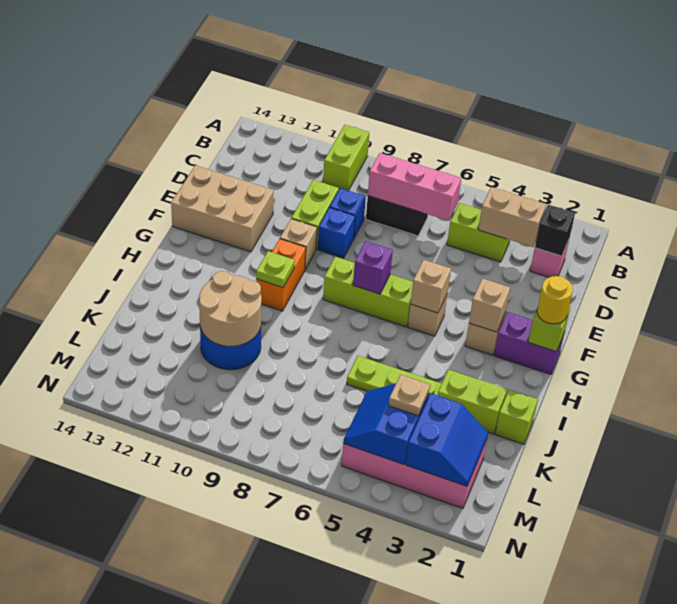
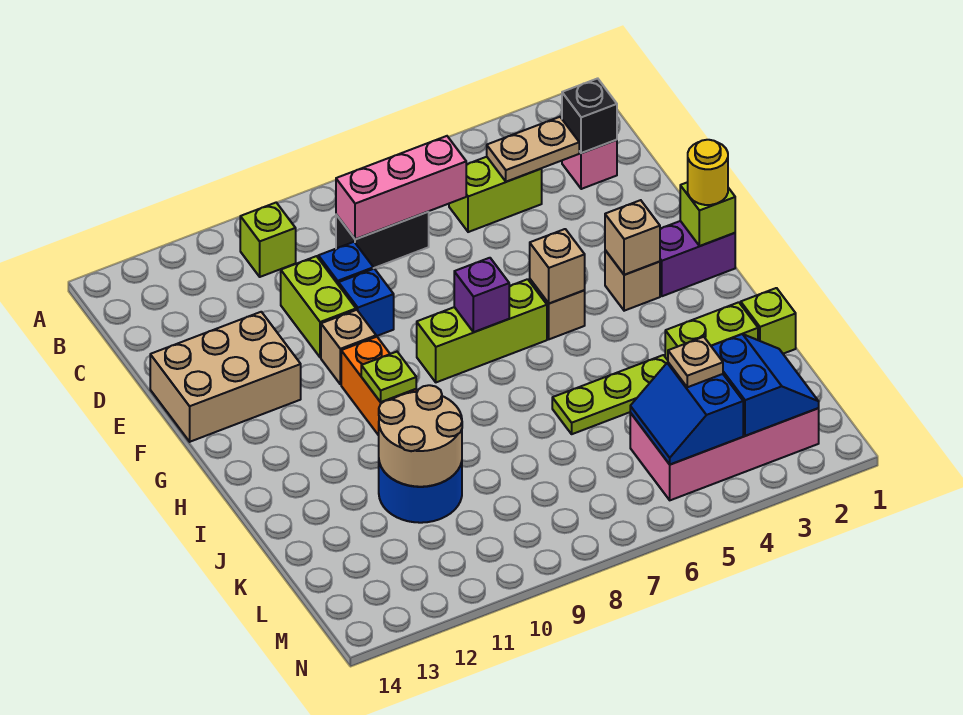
lime brick A10:B10 level 1 -> lime brick B10 level 1
tan brick C3:C4 level 2 -> tan plate C3:C4 level 2

